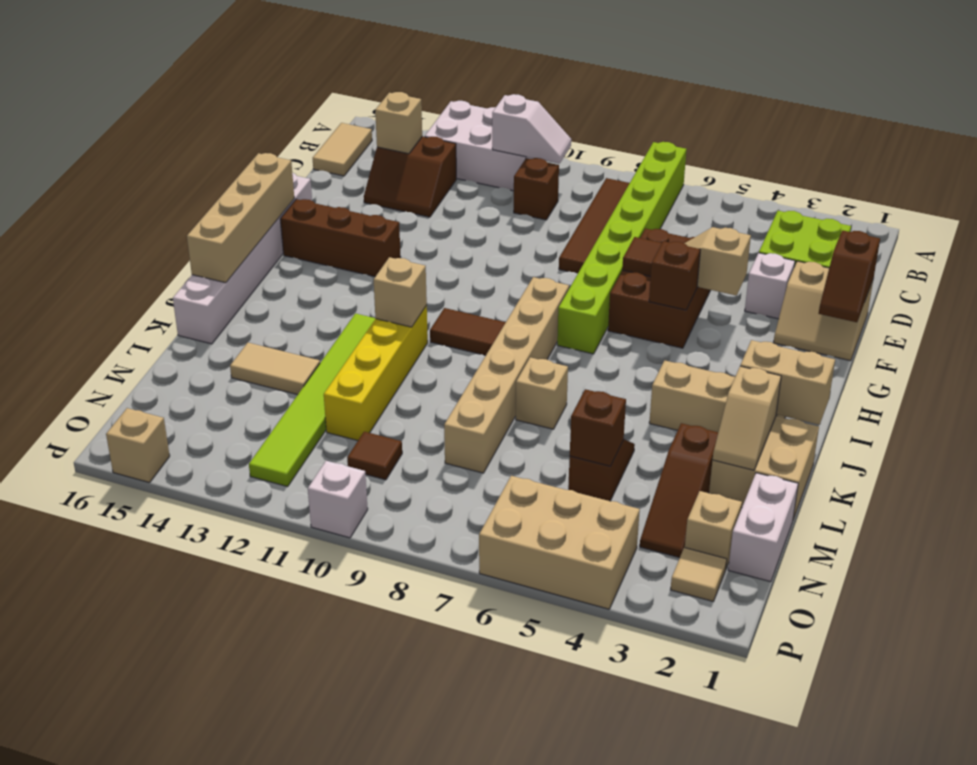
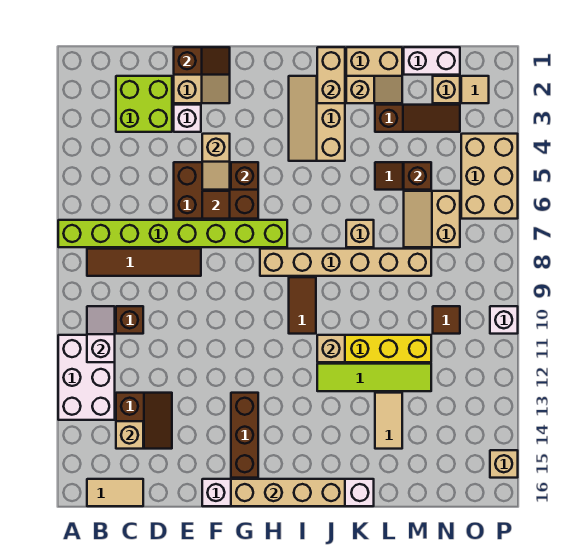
lime tile J12:O12 level 1 -> lime tile J12:M12 level 1
none -> tan slope M6:N7 level 1 top N

